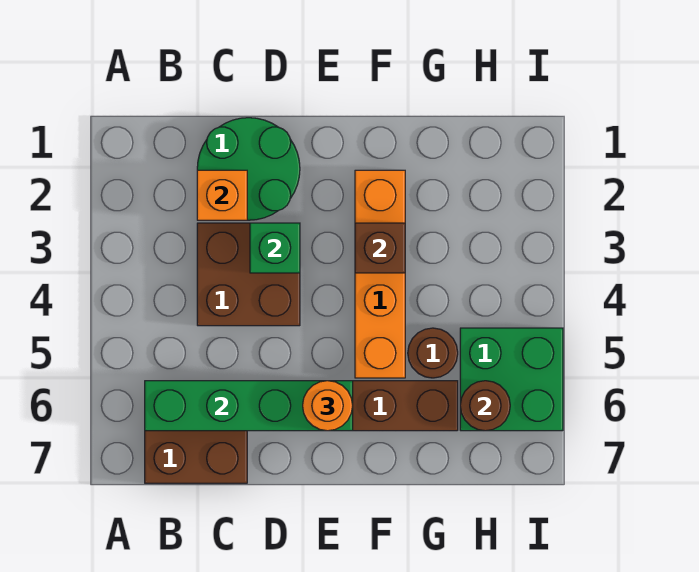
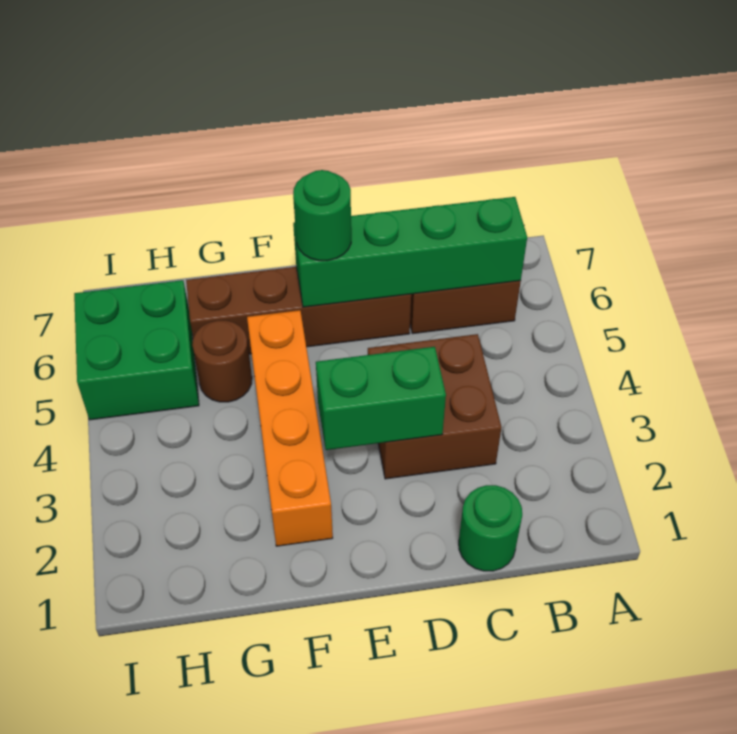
green round brick C1:D2 level 1 -> green round brick C1 level 1
orange brick C2 level 2 -> none
green brick D3 level 2 -> green brick D3:E3 level 2
orange round brick E6 level 3 -> green round brick E6 level 3
brown brick F3 level 2 -> none
brown round brick H6 level 2 -> none

